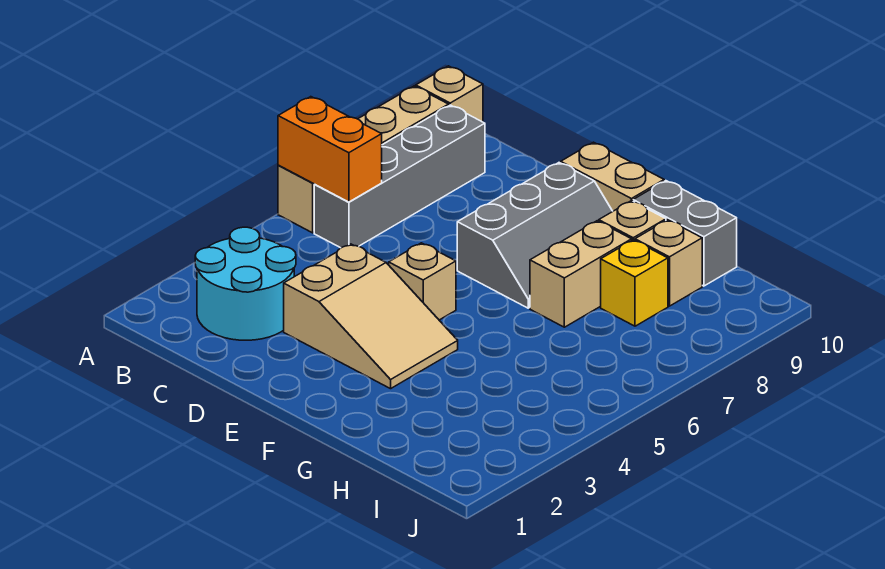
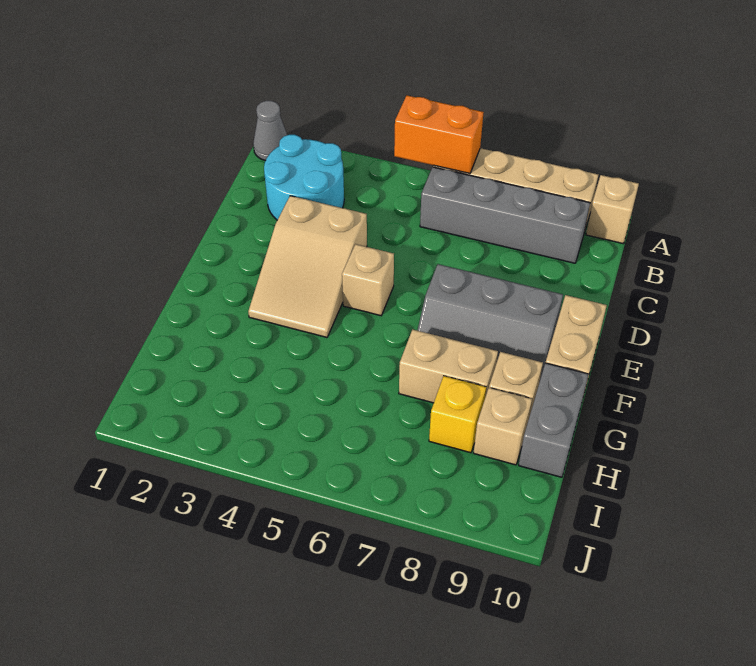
none -> grey cone A1 level 1
orange brick A6:B6 level 2 -> orange brick A5:A6 level 2

